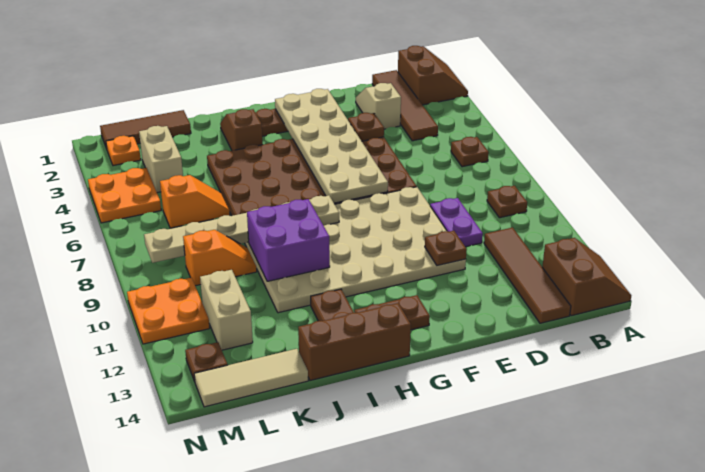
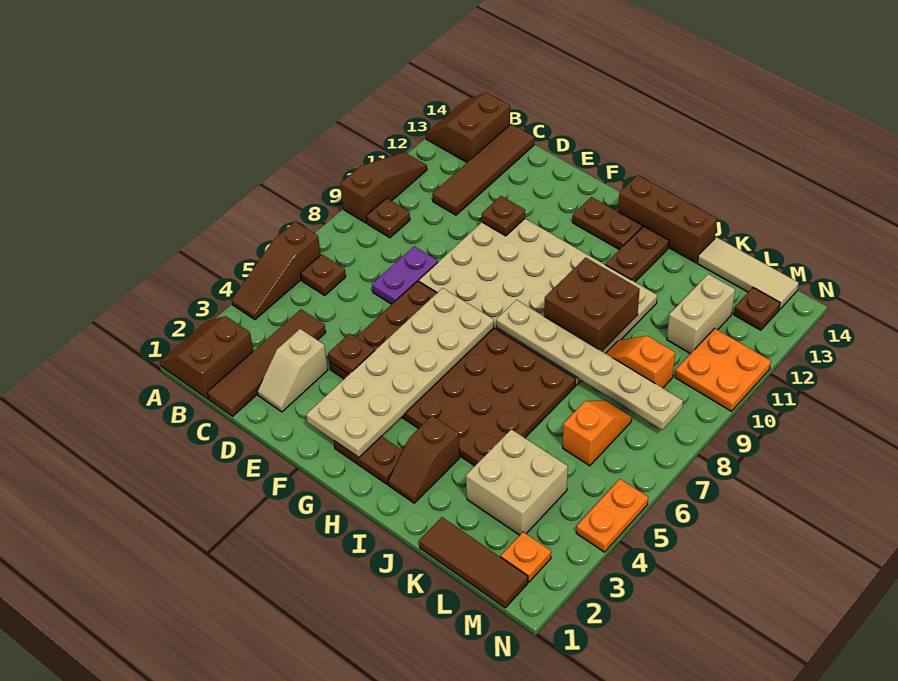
none -> brown slope A4:A6 level 1 top 6
none -> brown slope A9:A11 level 1 top 9
purple plate D9:D10 level 1 -> purple plate D7:D8 level 1
purple brick I9:J10 level 2 -> brown brick I9:J10 level 2
orange slope K6:L6 level 1 top L -> orange slope L6:L7 level 1 top 6
tan brick L3:L4 level 1 -> tan brick K3:L4 level 1
orange plate M4:N5 level 1 -> orange plate N4:N5 level 1

